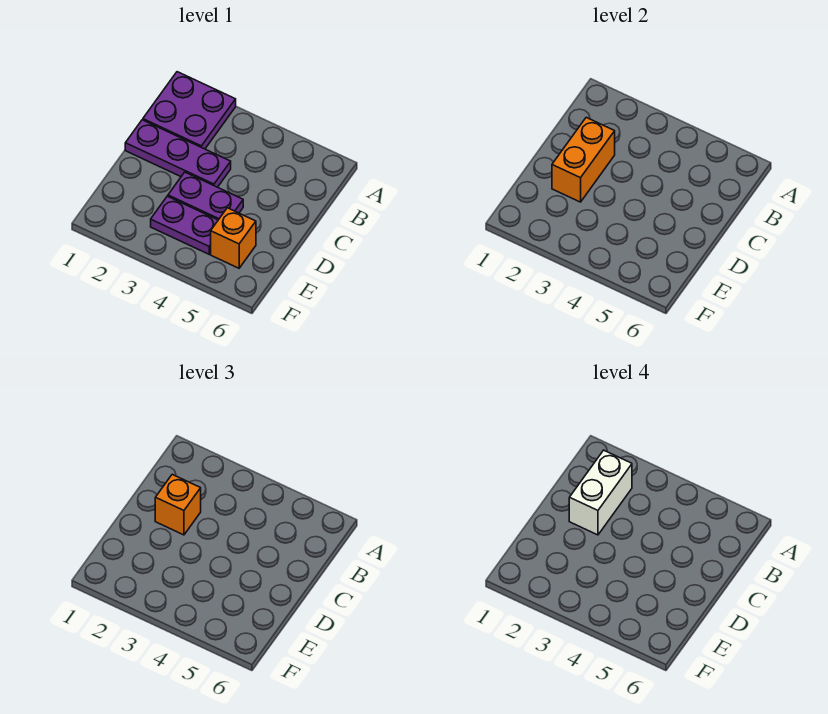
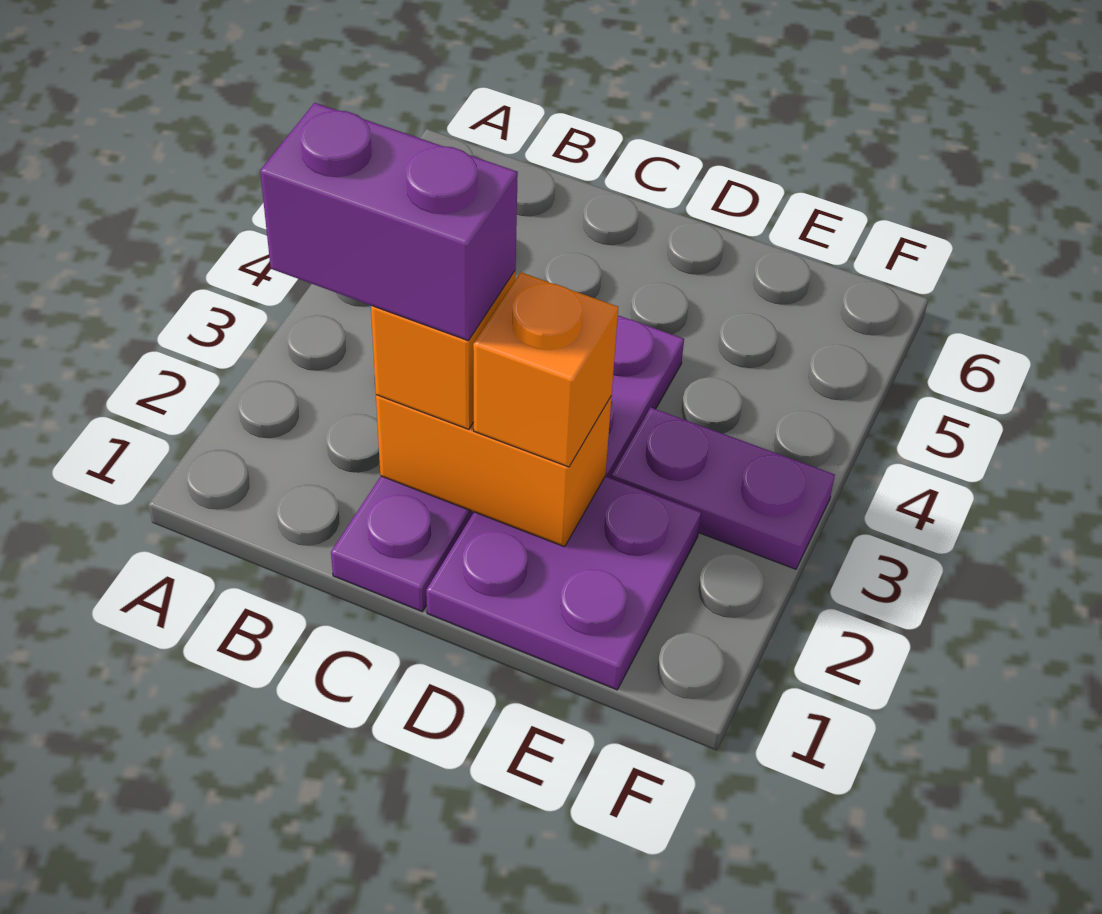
purple plate A1:B2 level 1 -> purple plate D1:E2 level 1
white brick B2:C2 level 4 -> purple brick B2:C2 level 4
purple plate E3:E4 level 1 -> purple plate E3:F3 level 1
orange brick E5 level 1 -> orange brick D2 level 3

